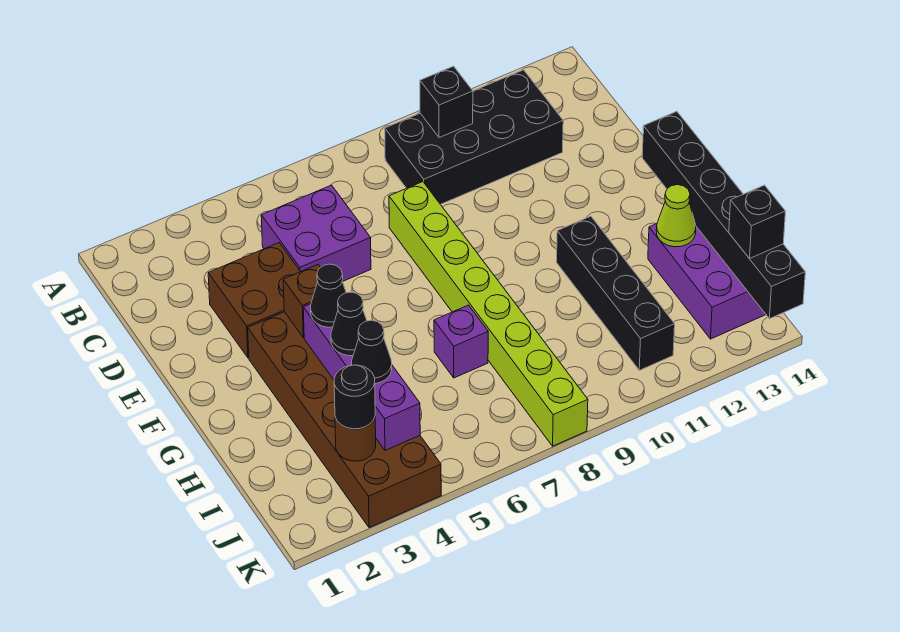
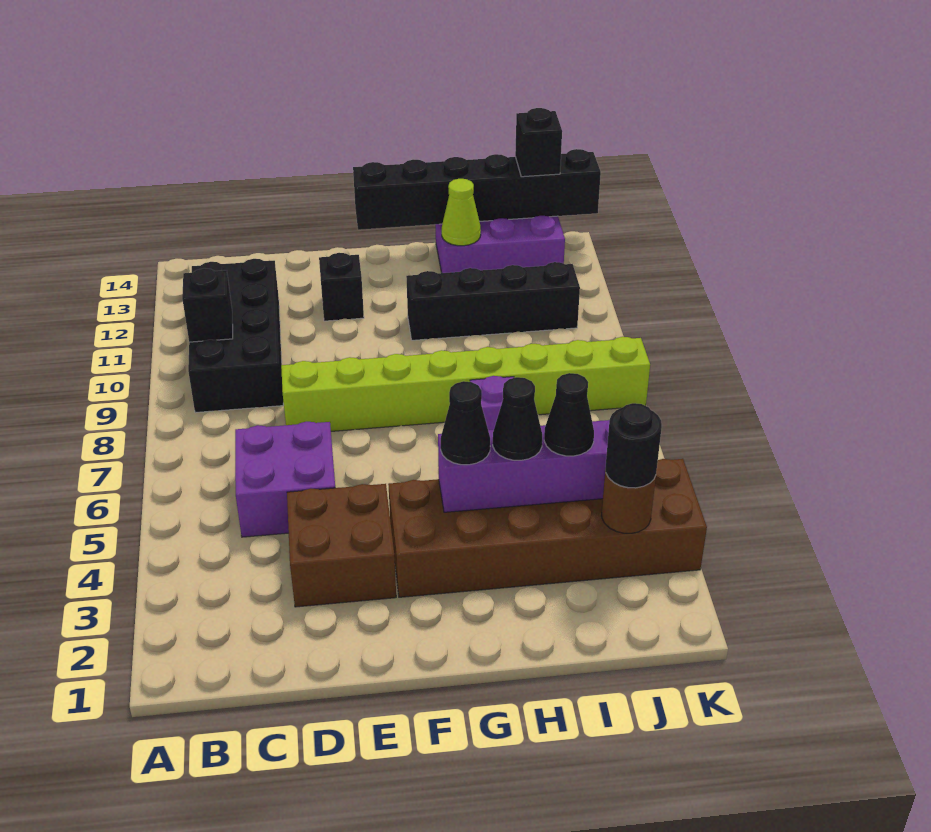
none -> black brick E12 level 1
brown brick F4 level 2 -> none

